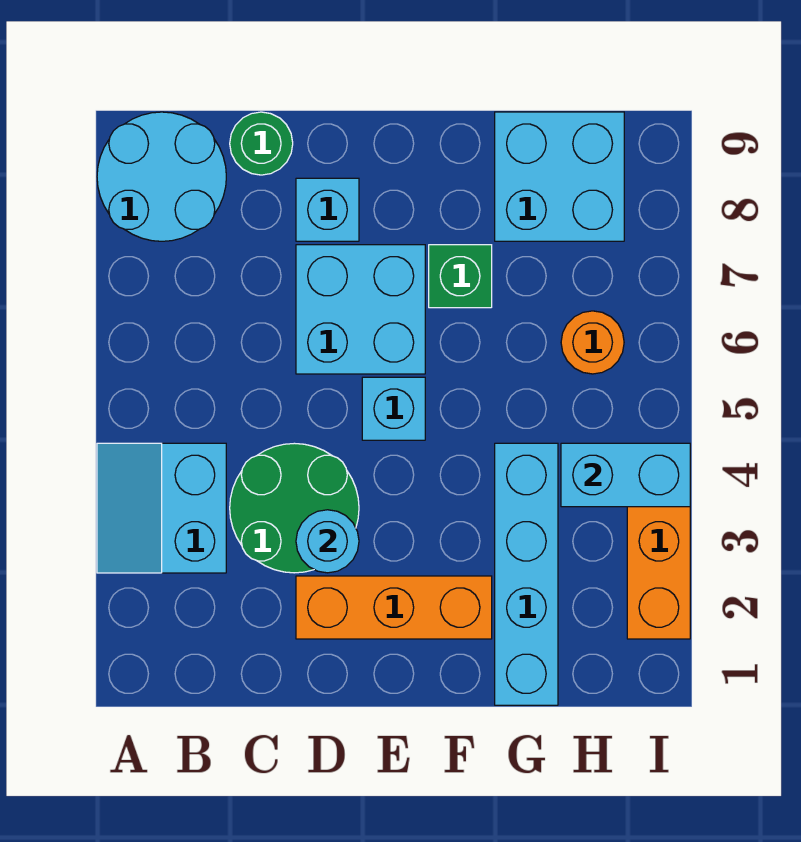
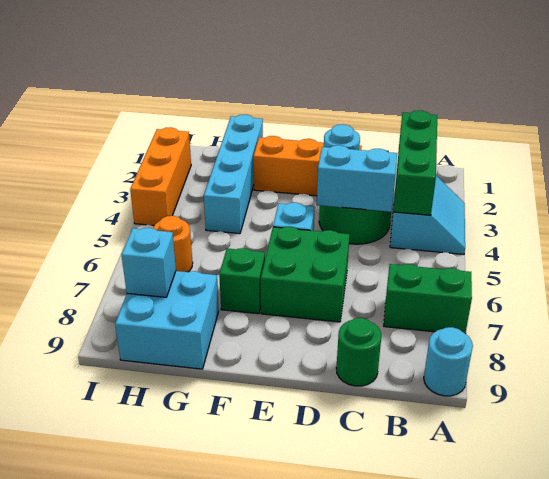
none -> green brick A7:B7 level 1
cyan round brick A8:B9 level 1 -> cyan round brick A9 level 1
none -> green brick B2:B4 level 2
cyan brick D6:E7 level 1 -> green brick D6:E7 level 1
cyan brick D8 level 1 -> cyan brick H8 level 2
cyan brick H4:I4 level 2 -> cyan brick C4:D4 level 2

